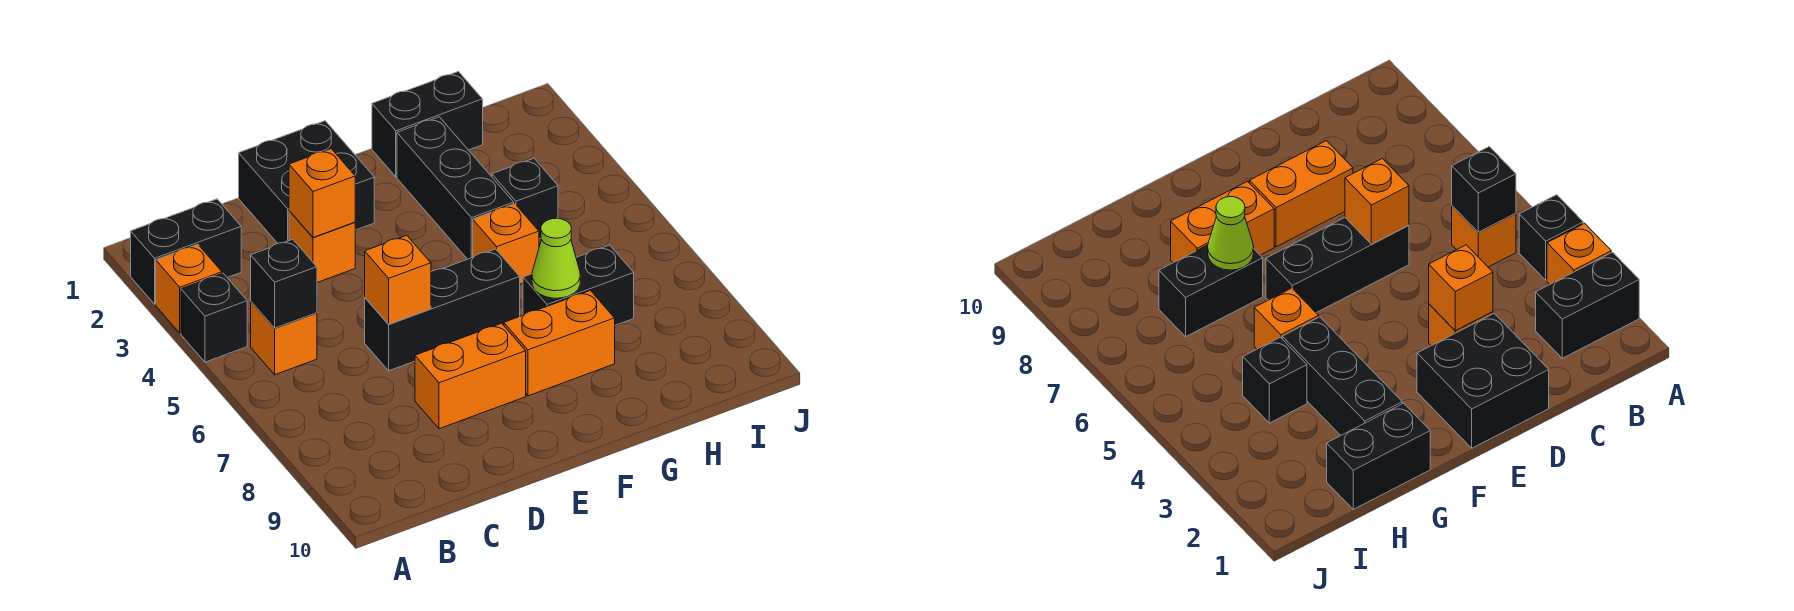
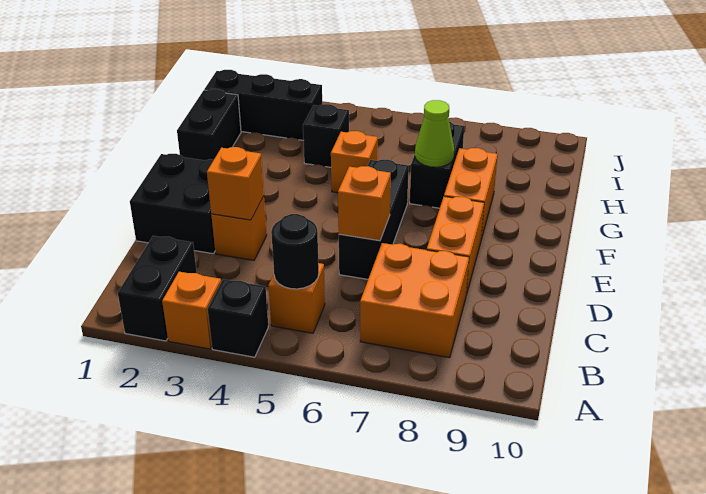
black brick B5 level 2 -> black round brick B5 level 2
none -> orange brick B7:C8 level 1
black brick G2:G4 level 1 -> black brick I1:I3 level 1

